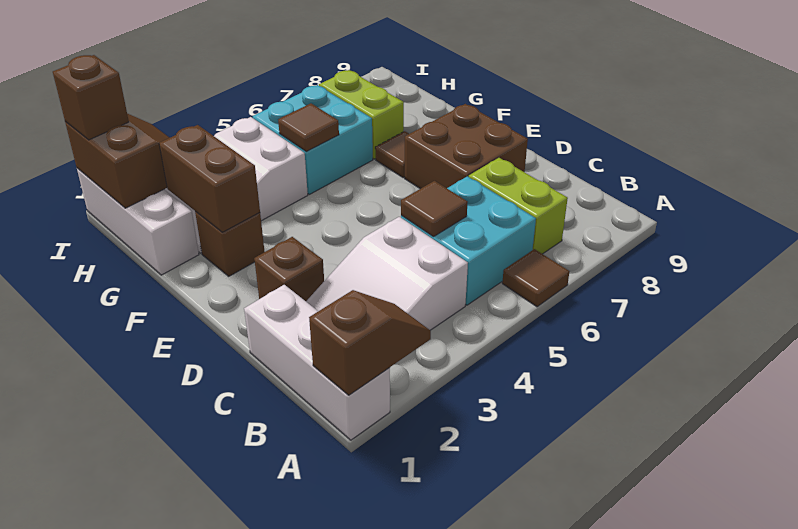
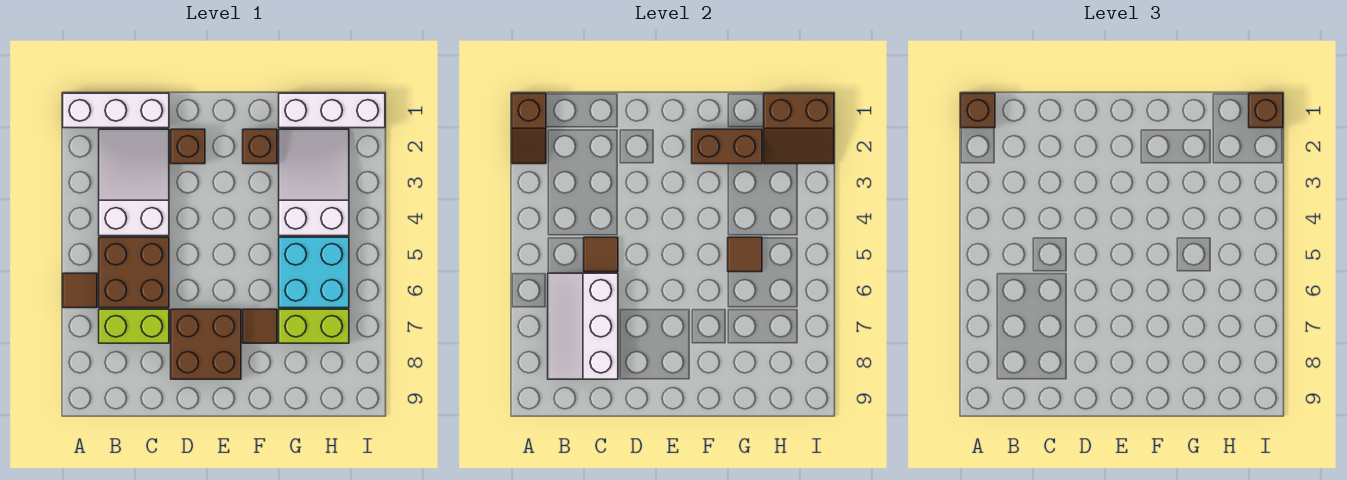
none -> brown brick A1 level 3
cyan brick B5:C6 level 1 -> brown brick B5:C6 level 1
none -> white slope B6:C8 level 2 top C

